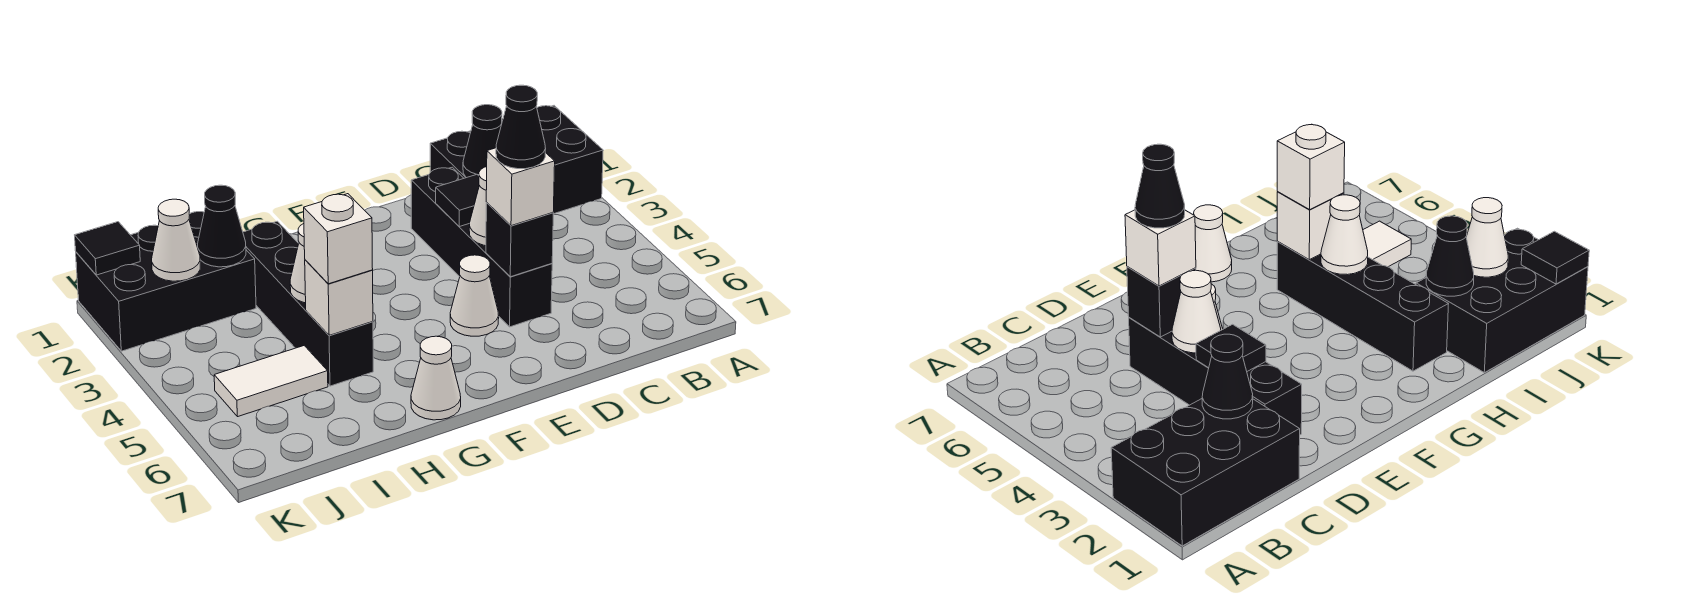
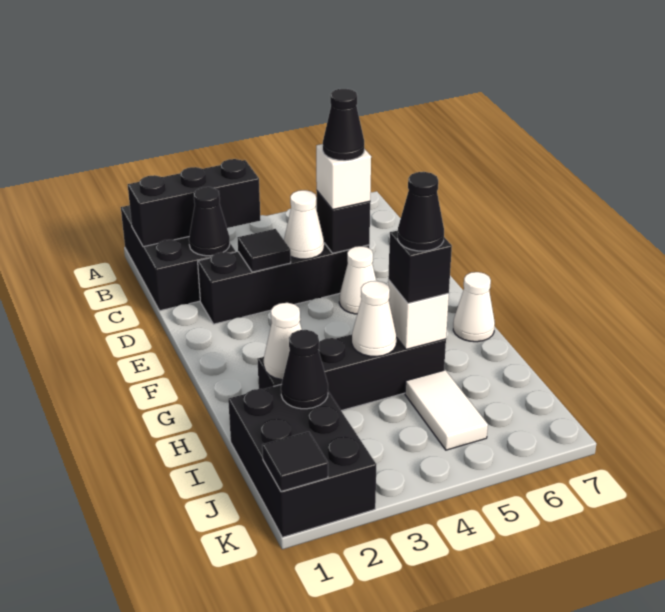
none -> black brick B1:B3 level 2
white brick H5 level 3 -> black brick H5 level 3
none -> black cone H5 level 4
white cone J2 level 2 -> white cone H2 level 2

